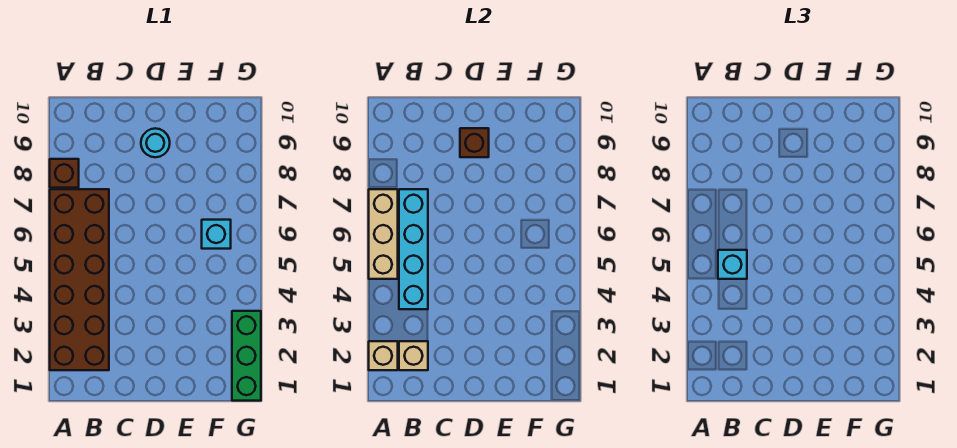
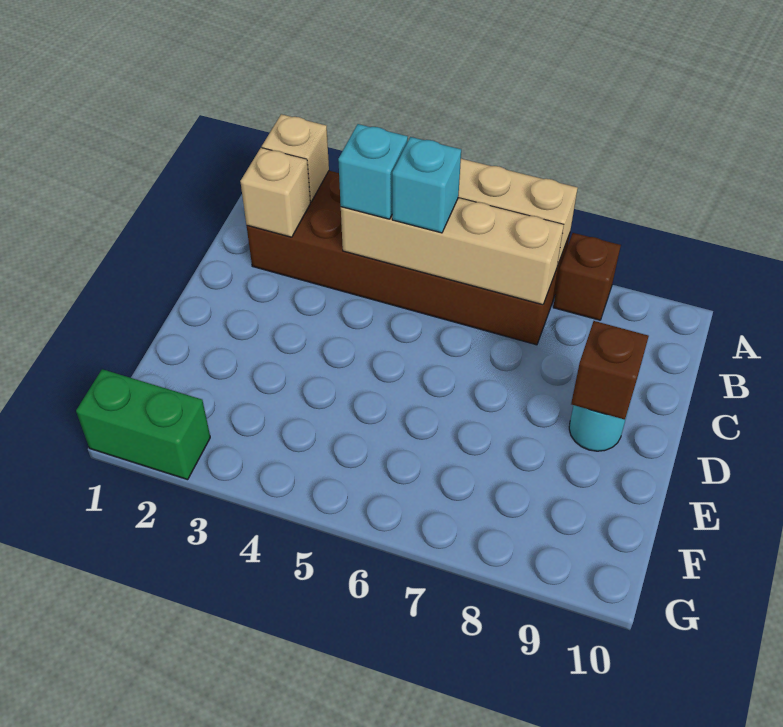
cyan brick B4:B7 level 2 -> tan brick B4:B7 level 2
cyan brick F6 level 1 -> cyan brick B4 level 3
green brick G1:G3 level 1 -> green brick G1:G2 level 1

